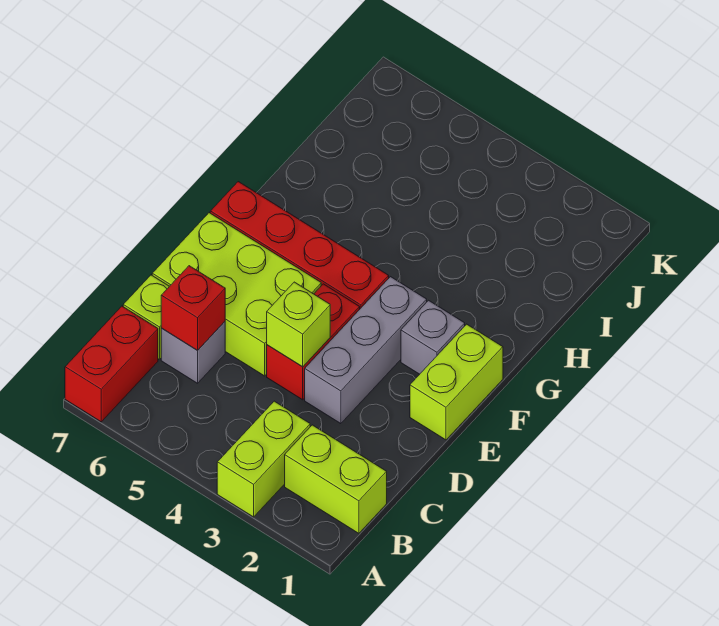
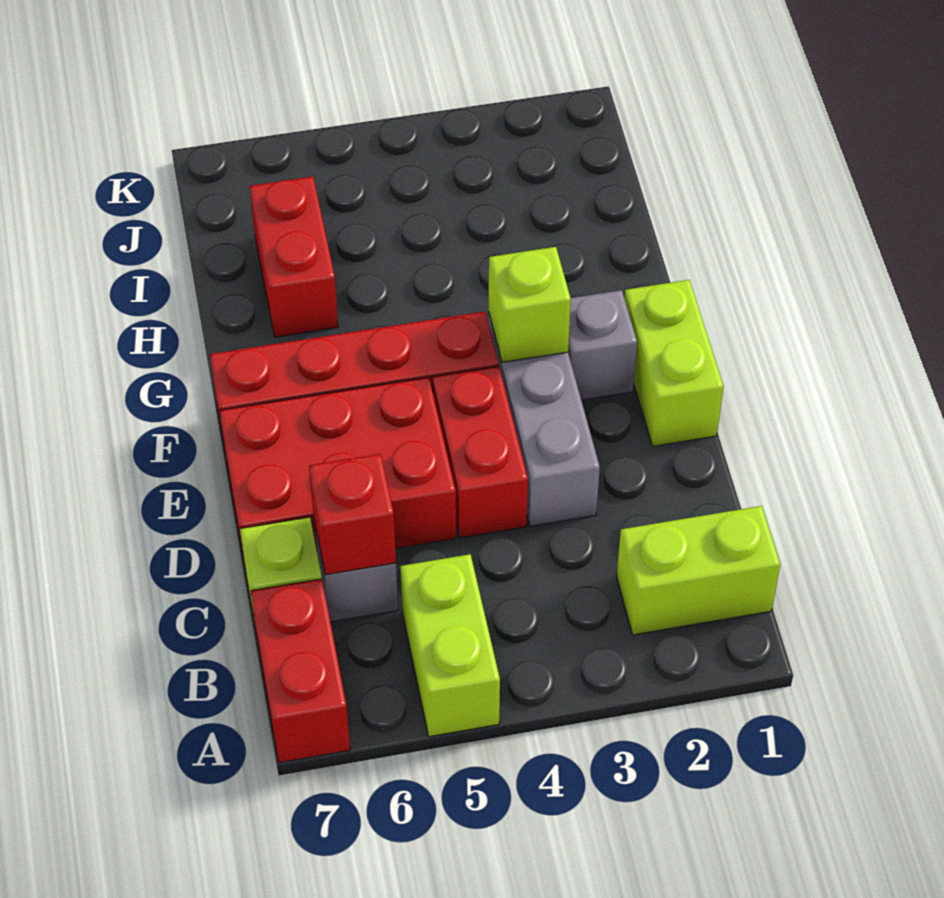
lime brick A3:B3 level 1 -> lime brick A5:B5 level 1
lime brick D4 level 2 -> lime brick F3 level 2
lime brick D5:E7 level 1 -> red brick D5:E7 level 1
none -> red brick H6:I6 level 1

